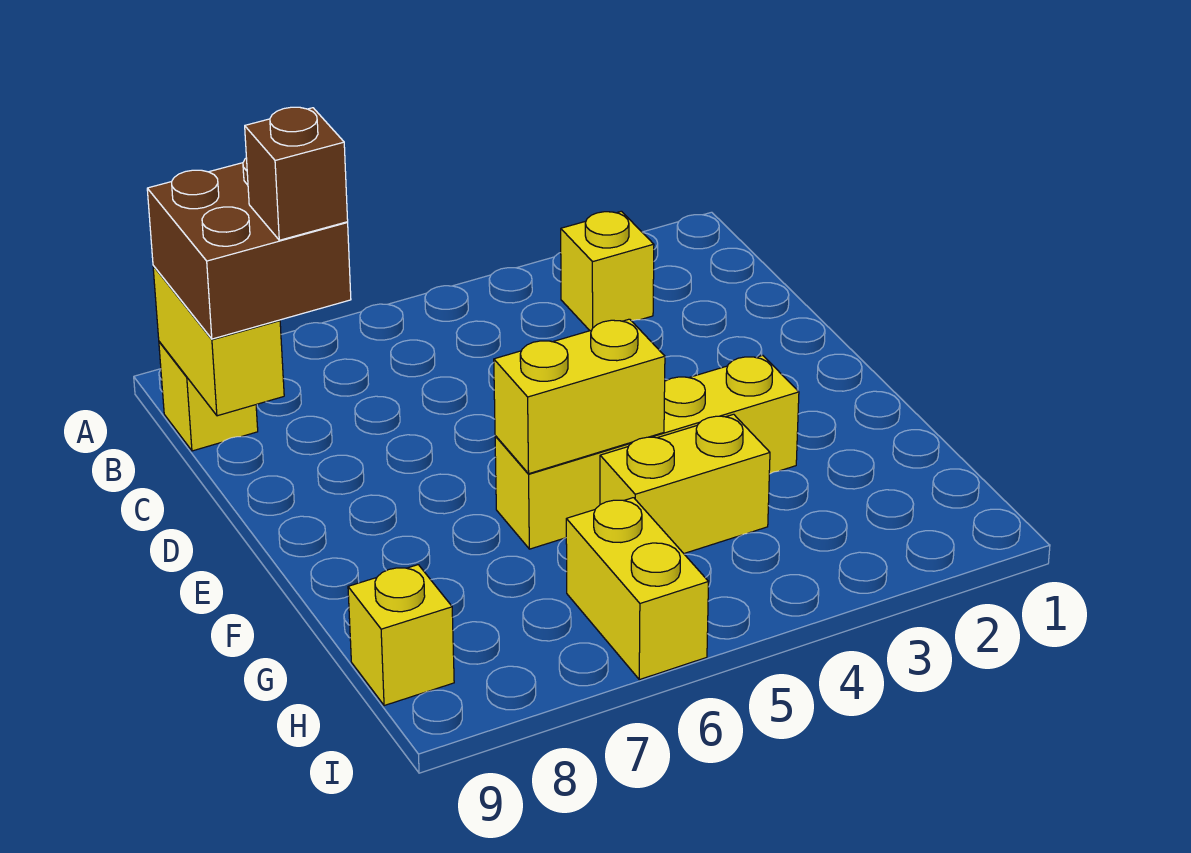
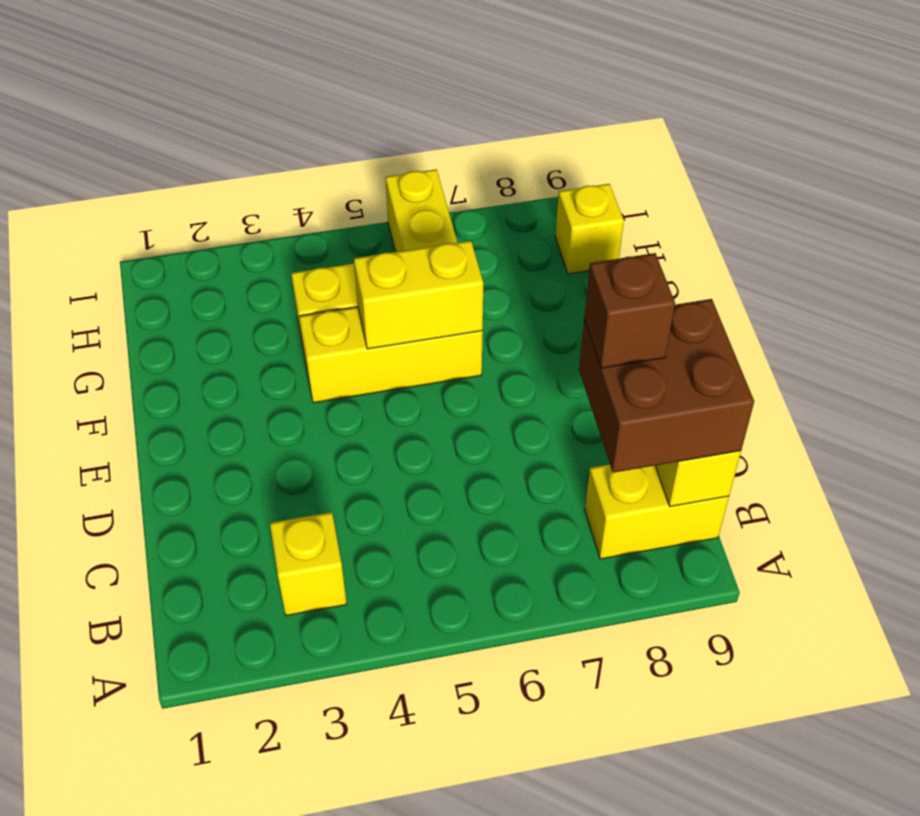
yellow brick B9 level 1 -> yellow brick B8:B9 level 1
yellow brick F3:F6 level 1 -> yellow brick F4:F6 level 1

